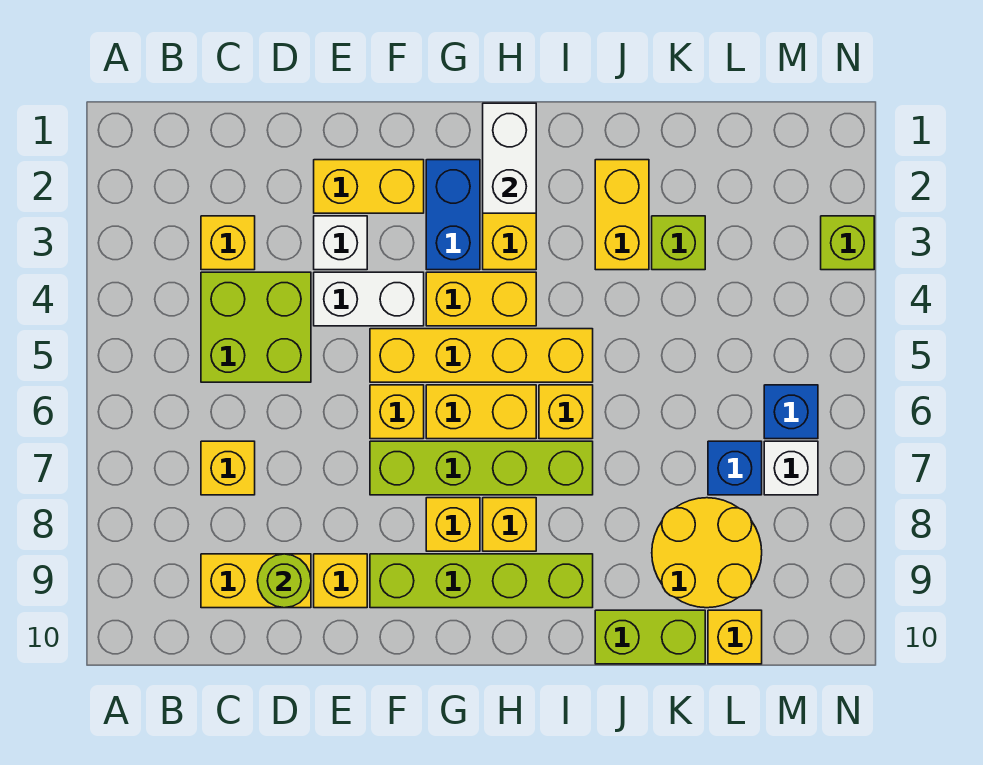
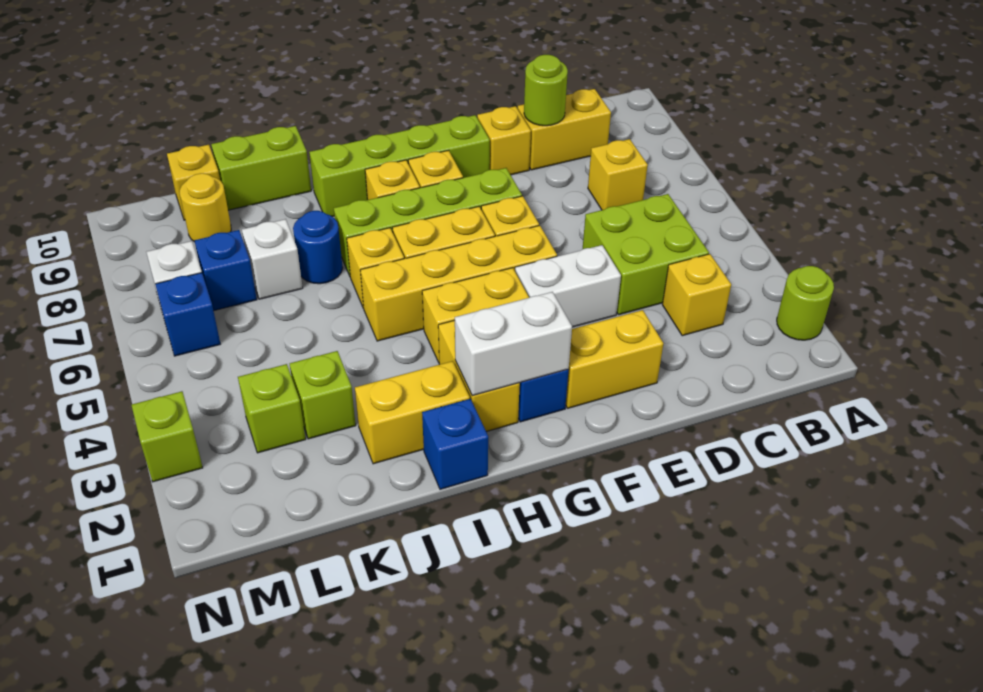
none -> lime round brick A2 level 1
white brick E3 level 1 -> white brick K7 level 1
white brick H1:H2 level 2 -> white brick G2:H2 level 2
none -> blue brick I1 level 1
yellow brick J2:J3 level 1 -> yellow brick I2:J2 level 1
none -> blue round brick J7 level 1
yellow round brick K8:L9 level 1 -> yellow round brick L9 level 1
none -> lime brick L3 level 1

